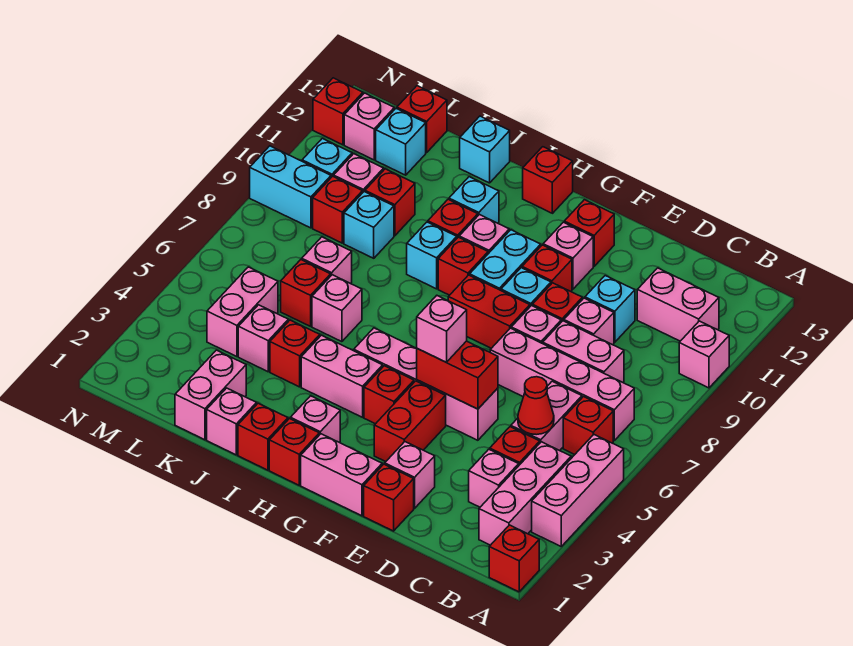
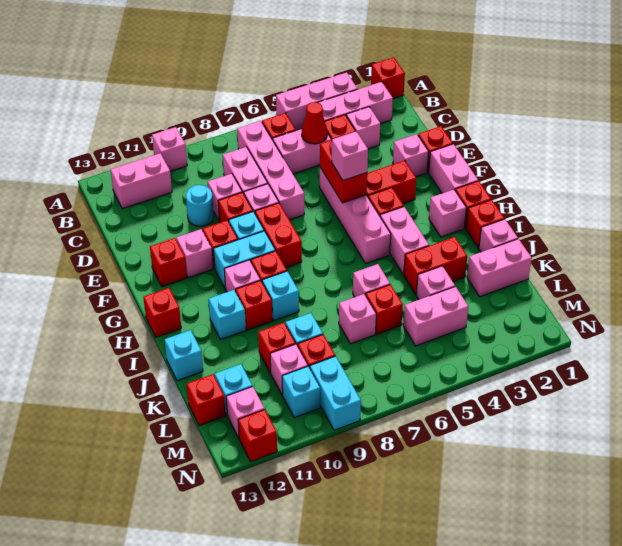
pink brick B11:C11 level 1 -> pink brick B11:B12 level 1
cyan brick D10 level 1 -> cyan round brick D10 level 1
red brick J4 level 1 -> red brick J3:J4 level 1

